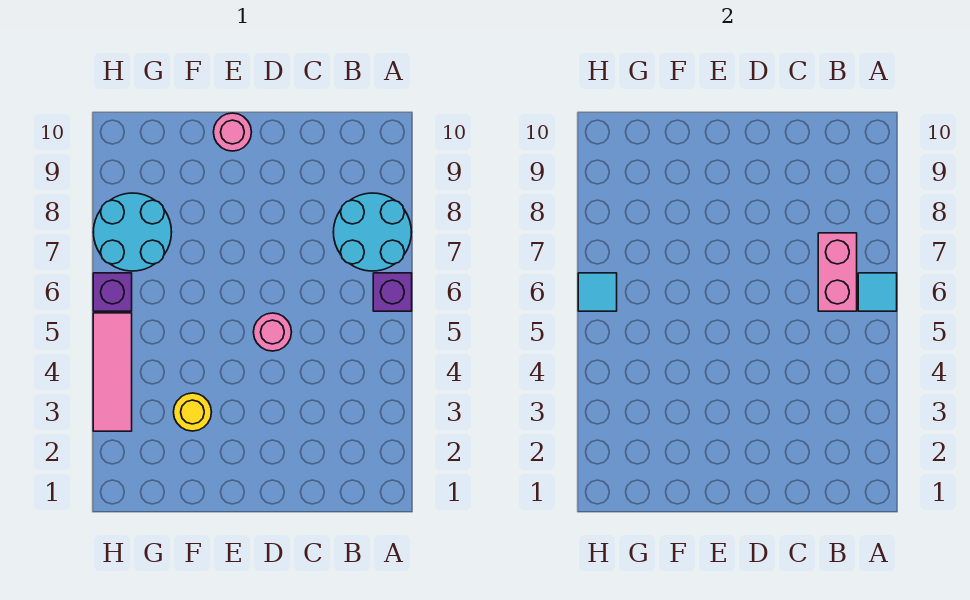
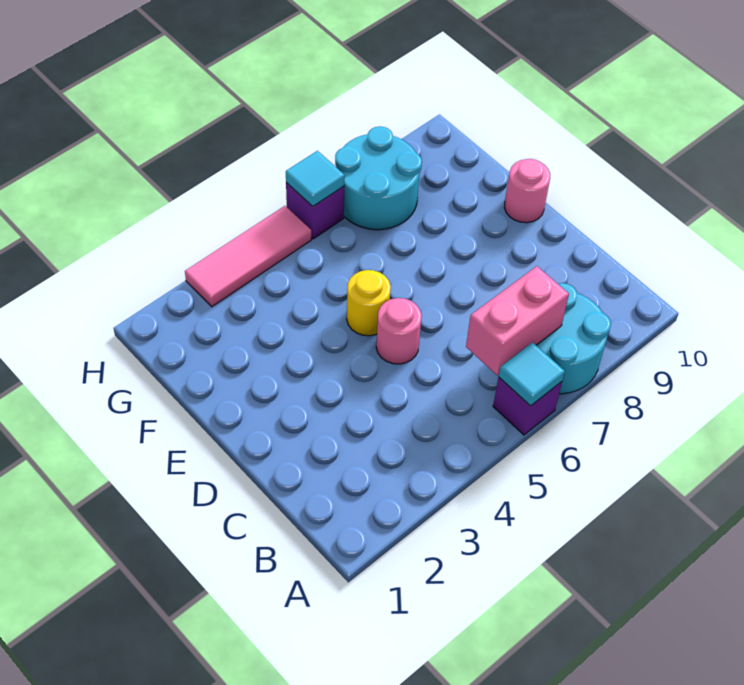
yellow round brick F3 level 1 -> yellow round brick E5 level 1

